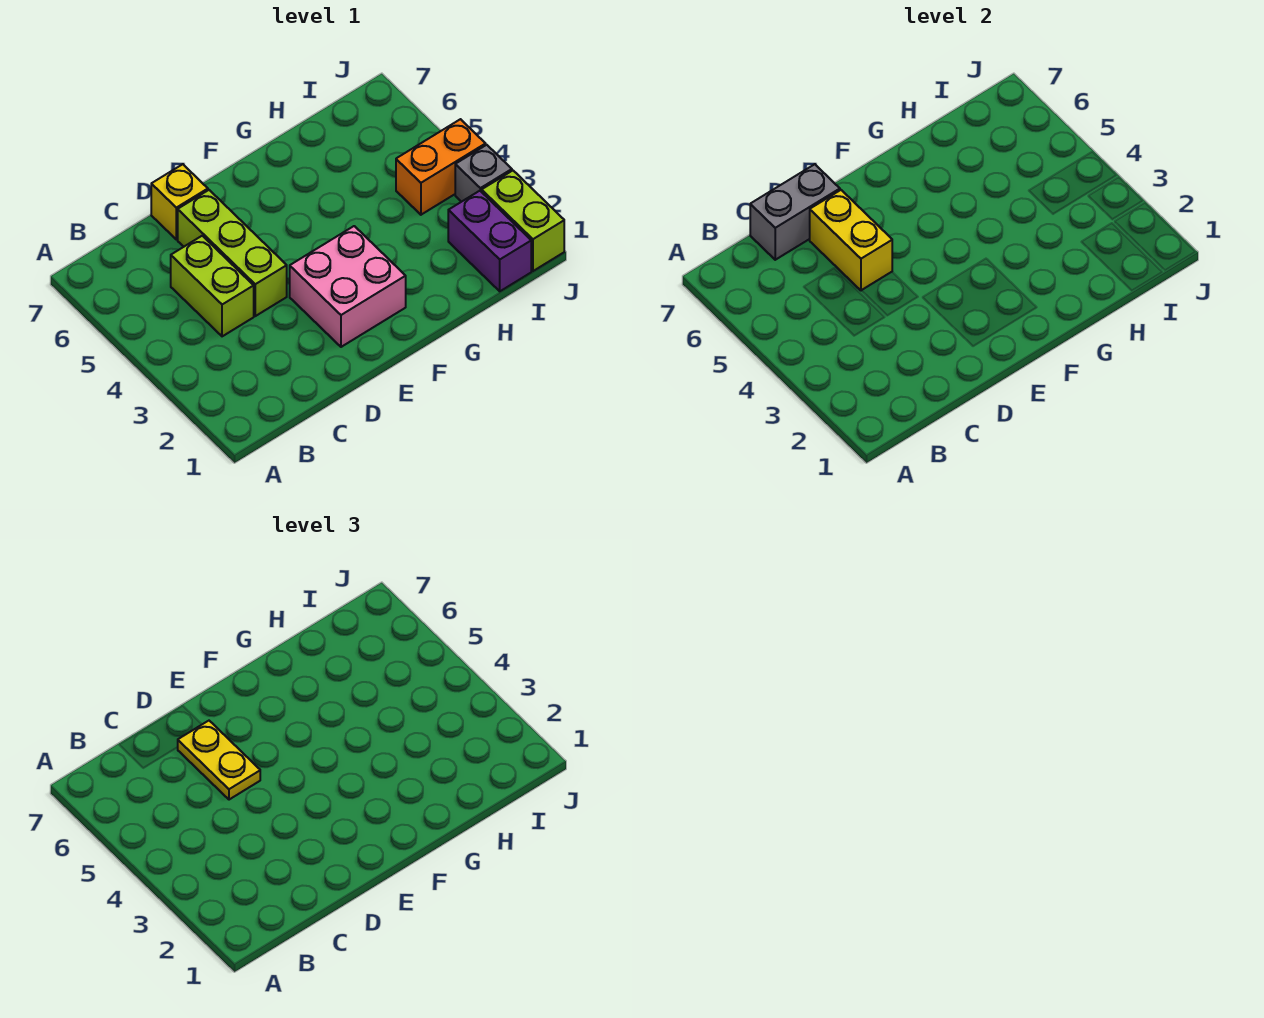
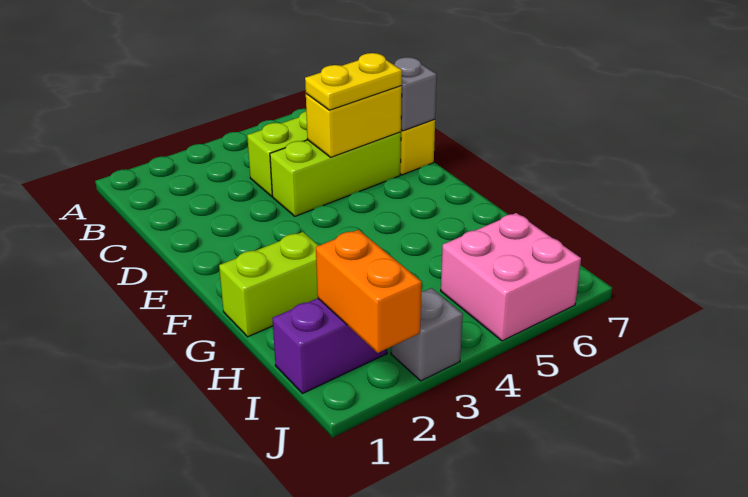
grey brick C7:D7 level 2 -> grey brick D7 level 2
pink brick E2:F3 level 1 -> pink brick I5:J6 level 1
orange brick I4:J4 level 1 -> orange brick I2:J2 level 2
lime brick J1:J2 level 1 -> lime brick G1:G2 level 1

